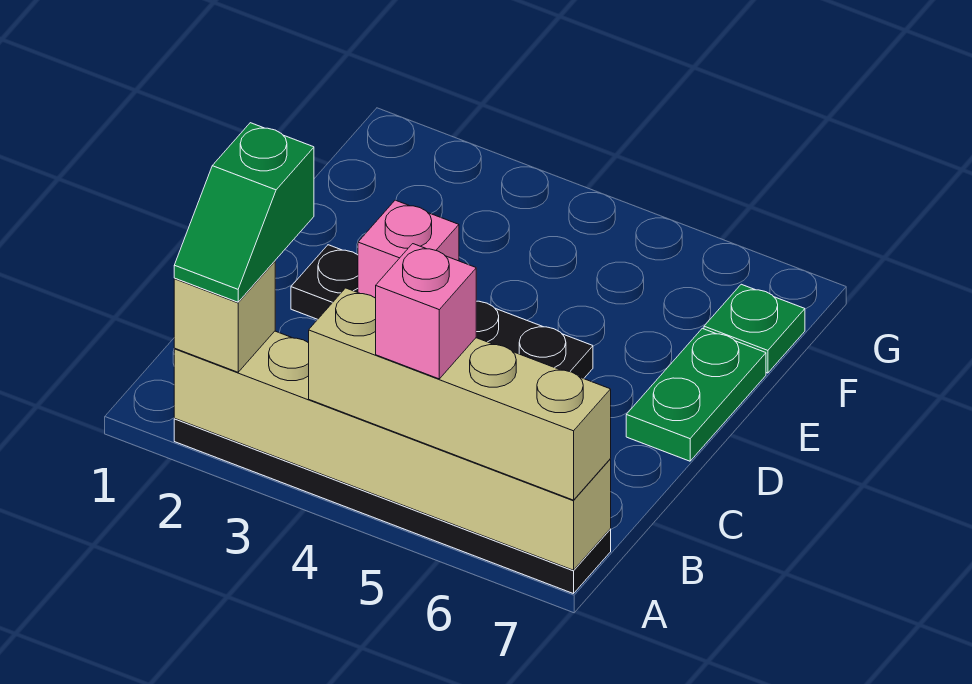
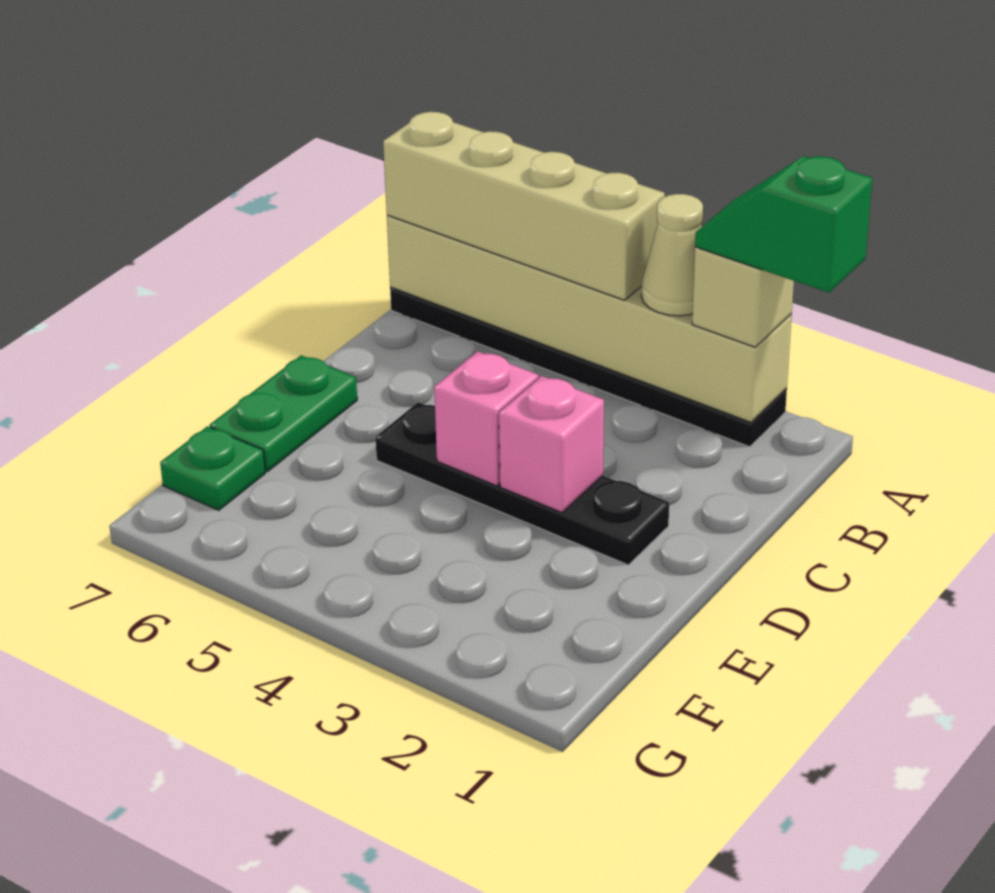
green slope A2:B2 level 4 top B -> green slope A1:A2 level 4 top 1
none -> tan cone A3 level 3
pink brick A5 level 4 -> pink brick D4 level 2

